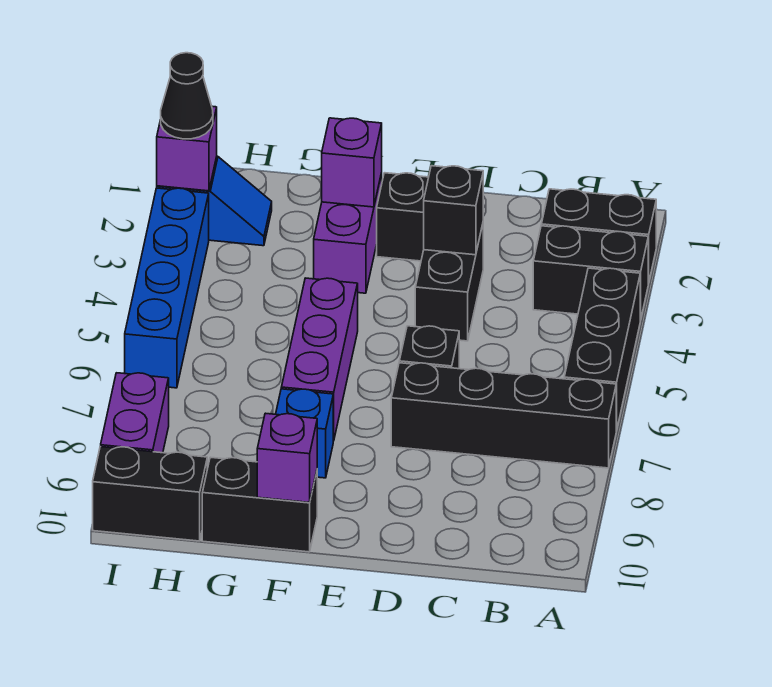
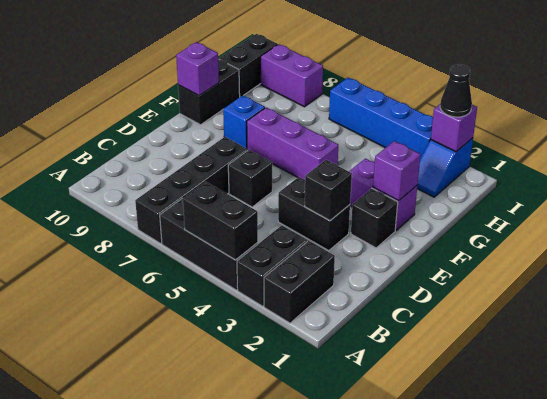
none -> black brick A4:A5 level 2

